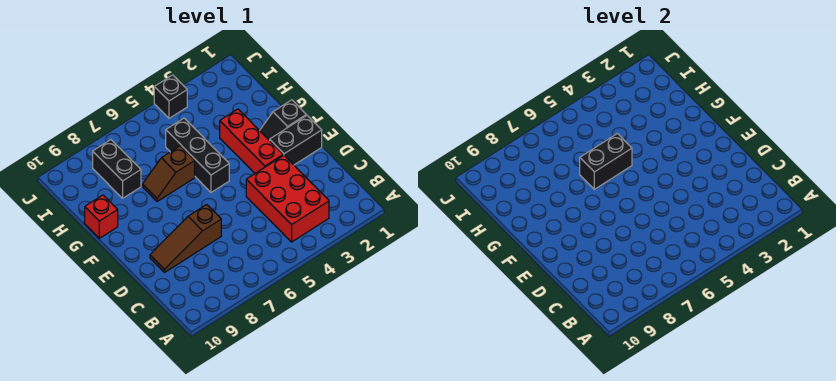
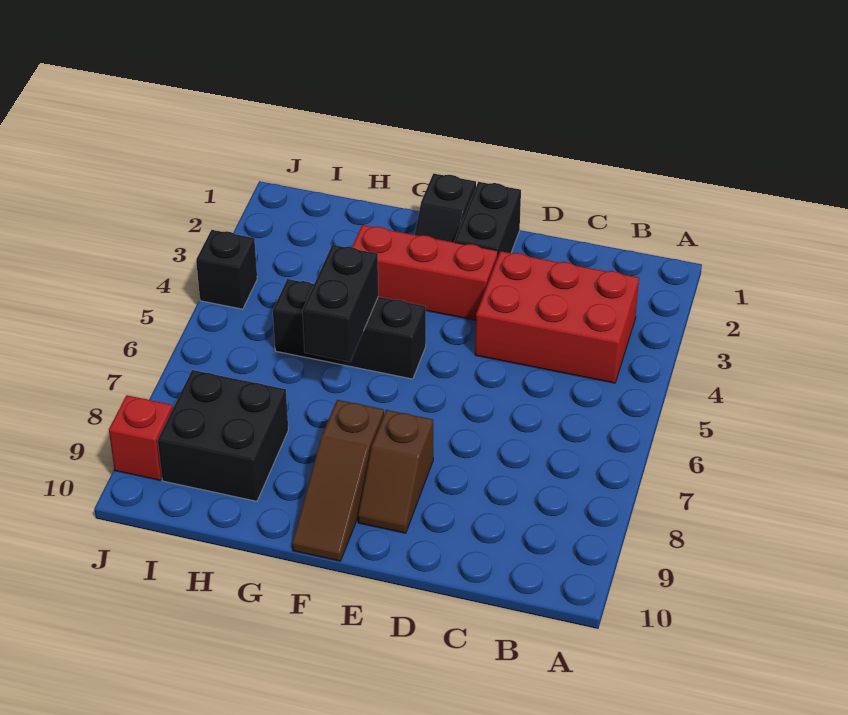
brown slope D7:D9 level 1 top 7 -> brown slope F8:F10 level 1 top 8
brown slope G6:G7 level 1 top 6 -> brown slope E8:E9 level 1 top 8
red brick G10 level 1 -> red brick J9 level 1
black brick H8:I8 level 1 -> black brick H8:I9 level 1

